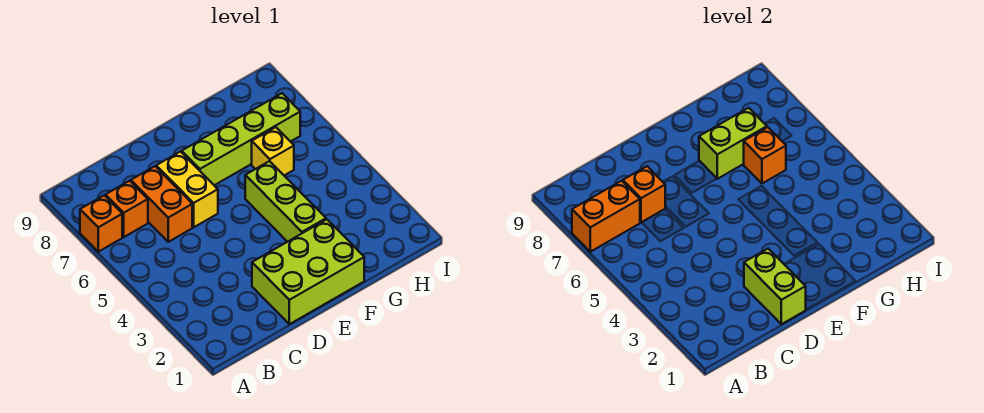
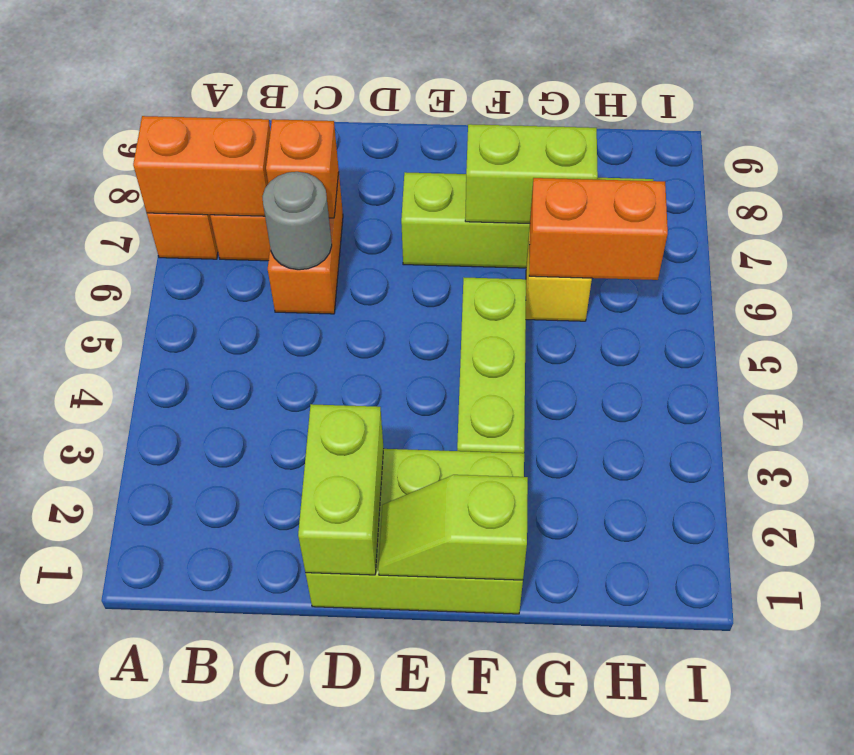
none -> grey round brick C6 level 2
yellow brick D6:D7 level 1 -> none
none -> lime slope E1:F1 level 2 top F
orange brick G6 level 2 -> orange brick G6:H6 level 2

